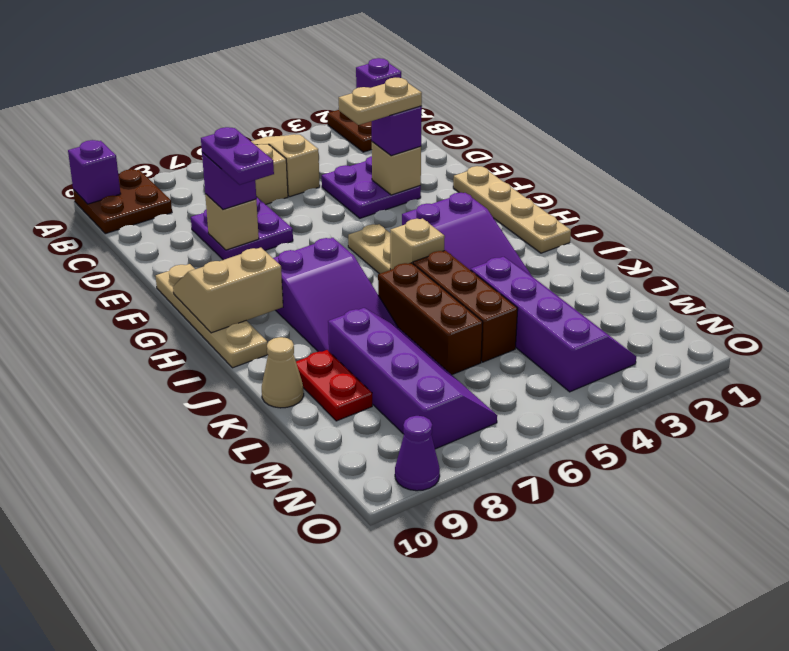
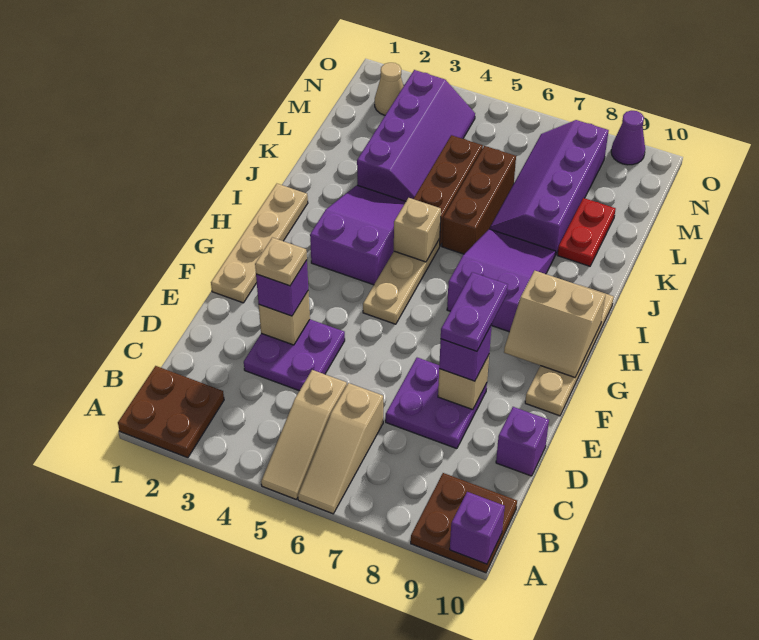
purple brick A1 level 2 -> purple brick D10 level 1
tan plate E3:E4 level 4 -> tan plate E3 level 4
purple slope K3:N4 level 1 top 4 -> purple slope K3:N4 level 1 top 3
tan cone K10 level 1 -> tan cone N2 level 1

